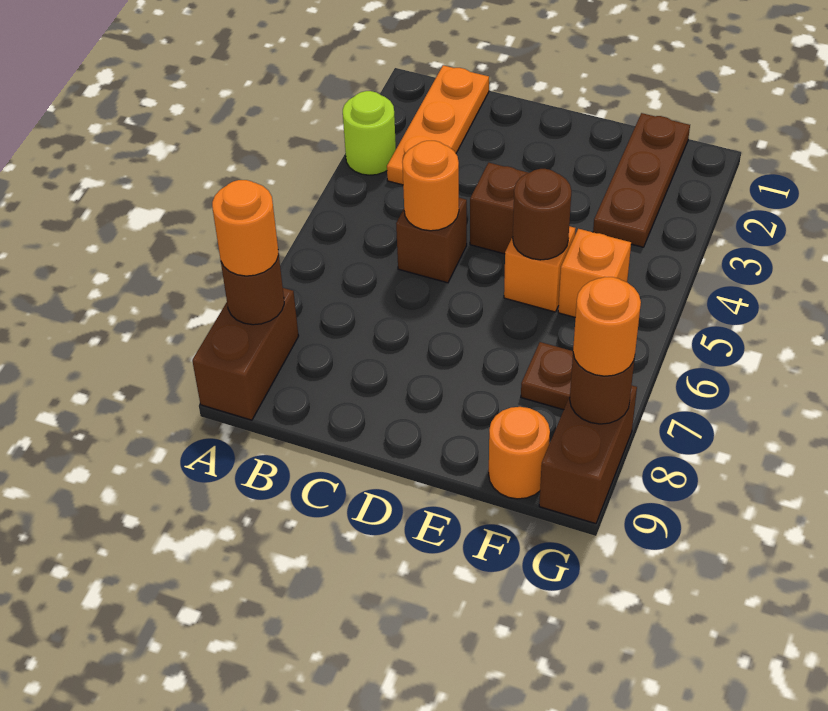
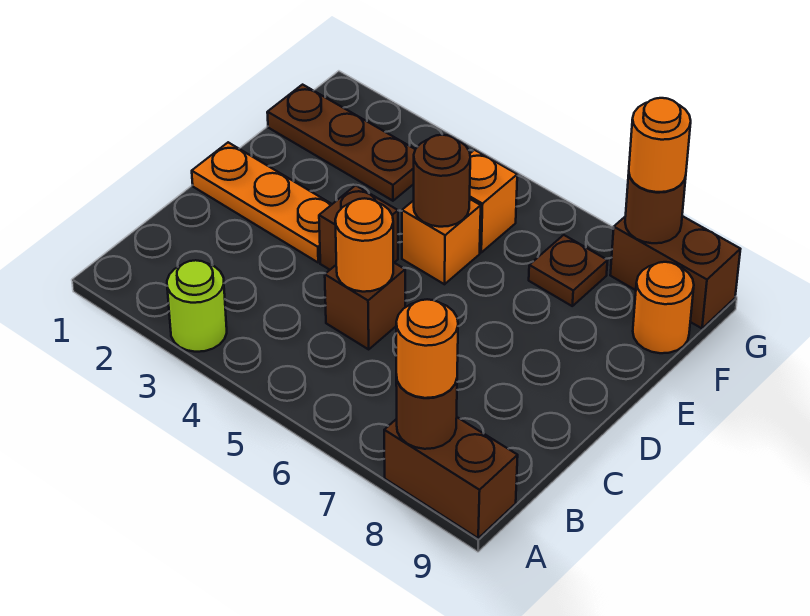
orange plate B1:B3 level 1 -> orange plate D1:D3 level 1

